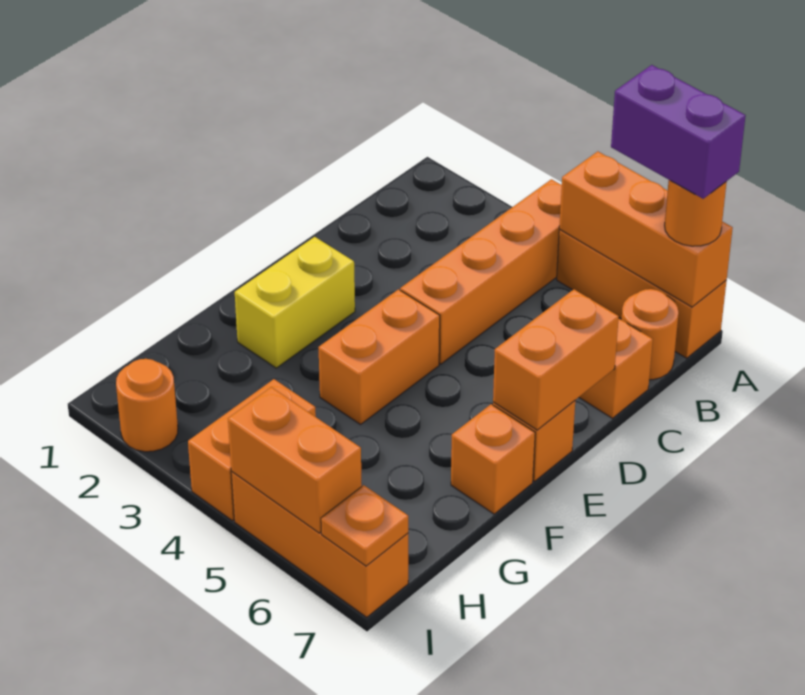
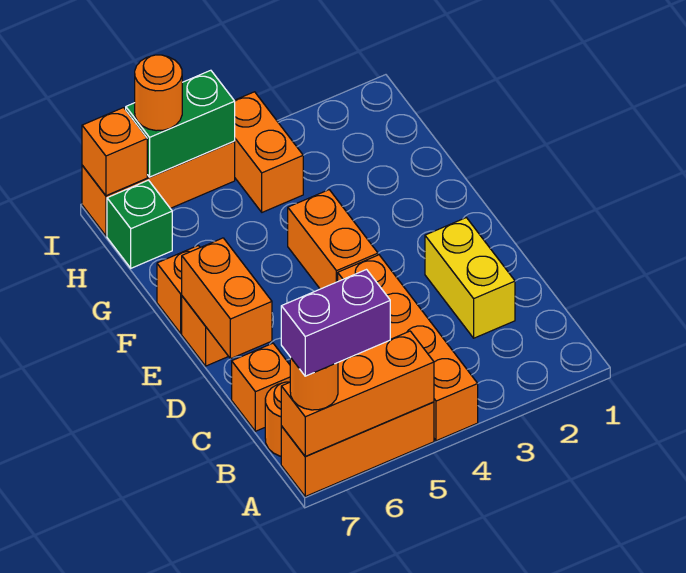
yellow brick E2:F2 level 1 -> yellow brick C2:D2 level 1
none -> green brick H7 level 1
orange round brick I2 level 1 -> orange round brick I6 level 3
orange brick I5:I6 level 2 -> green brick I5:I6 level 2
orange plate I7 level 2 -> orange brick I7 level 2

